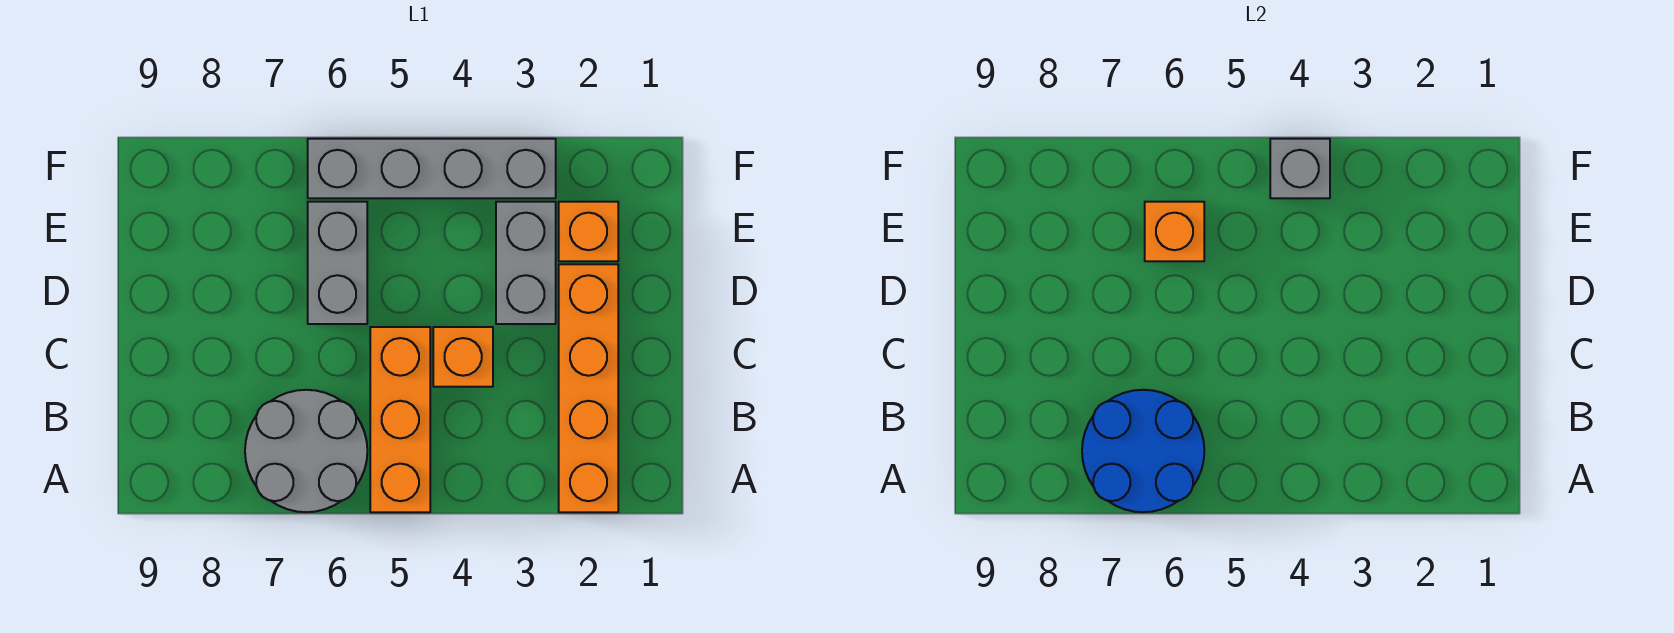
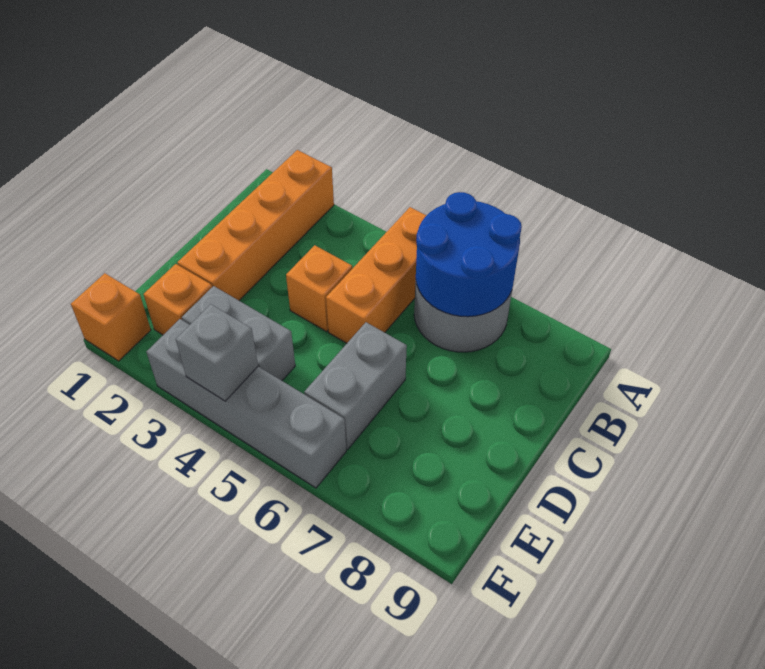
grey brick D3:E3 level 1 -> grey brick E3:E4 level 1
orange brick E6 level 2 -> orange brick F1 level 1

